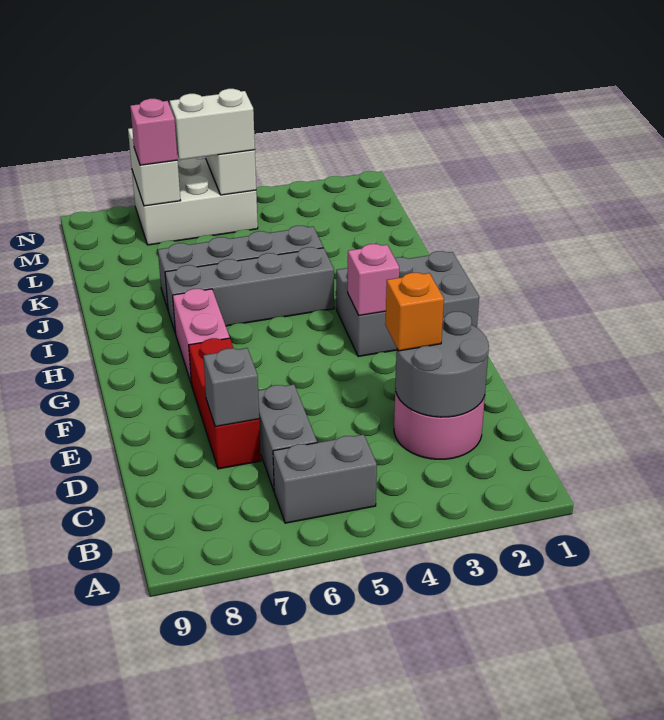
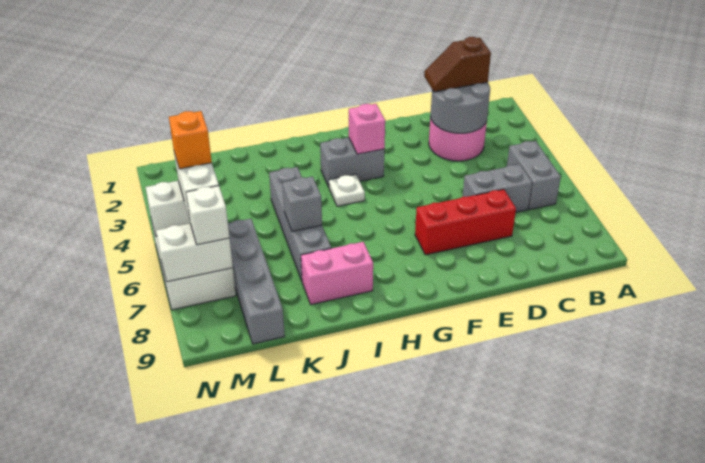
none -> brown slope C2:D2 level 3 top C
orange brick D3 level 3 -> orange brick M5 level 4
grey brick D7 level 2 -> grey brick J6 level 2
grey brick G1:H3 level 1 -> grey brick G3:H3 level 1
pink brick G7:H7 level 1 -> pink brick I8:J8 level 1
none -> white plate H4 level 1
grey brick I4:I7 level 1 -> grey brick L6:L9 level 1
pink brick M7 level 3 -> white brick M7 level 3

